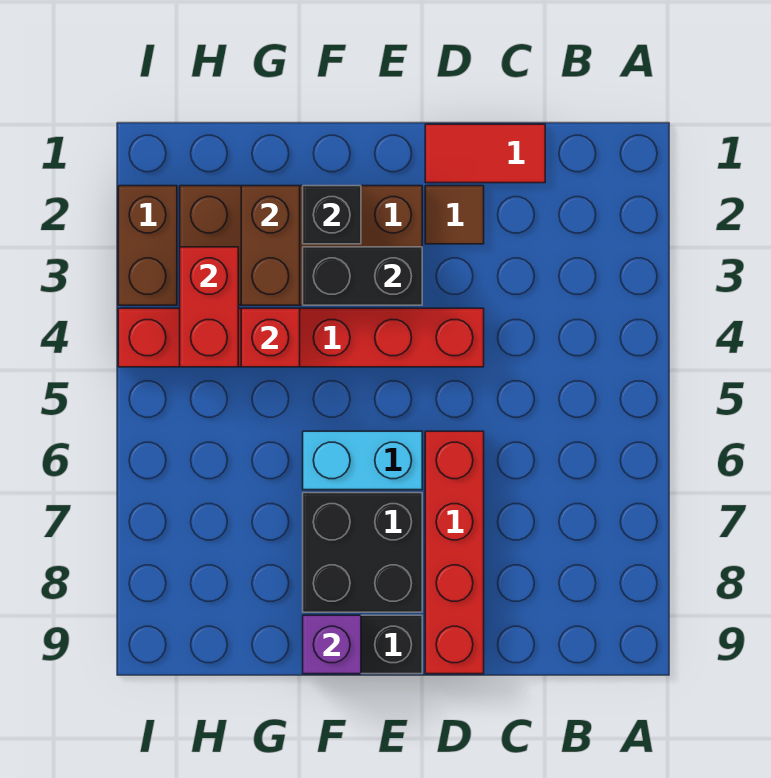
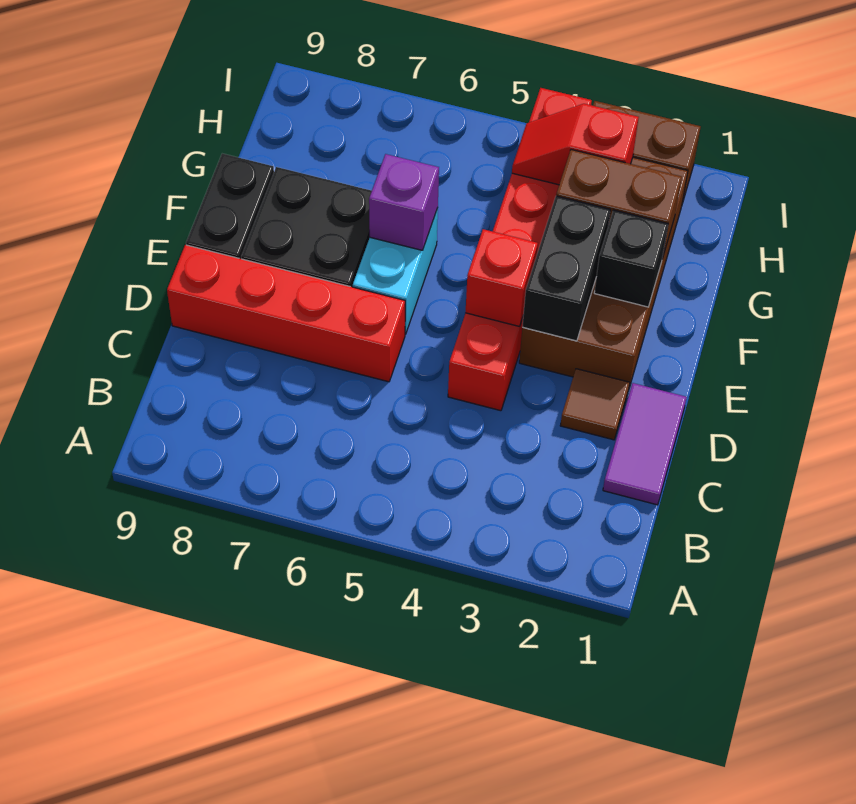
red tile C1:D1 level 1 -> purple tile C1:D1 level 1
purple brick F9 level 2 -> purple brick F6 level 2
red brick G4 level 2 -> red brick E4 level 2
red brick H3:H4 level 2 -> red slope H3:H4 level 2 top 3

